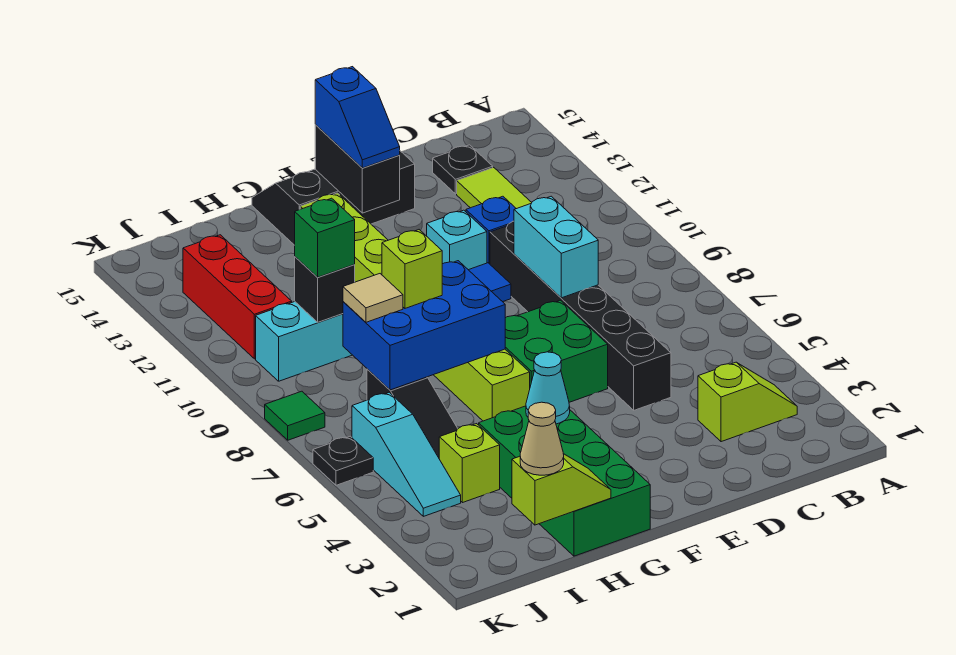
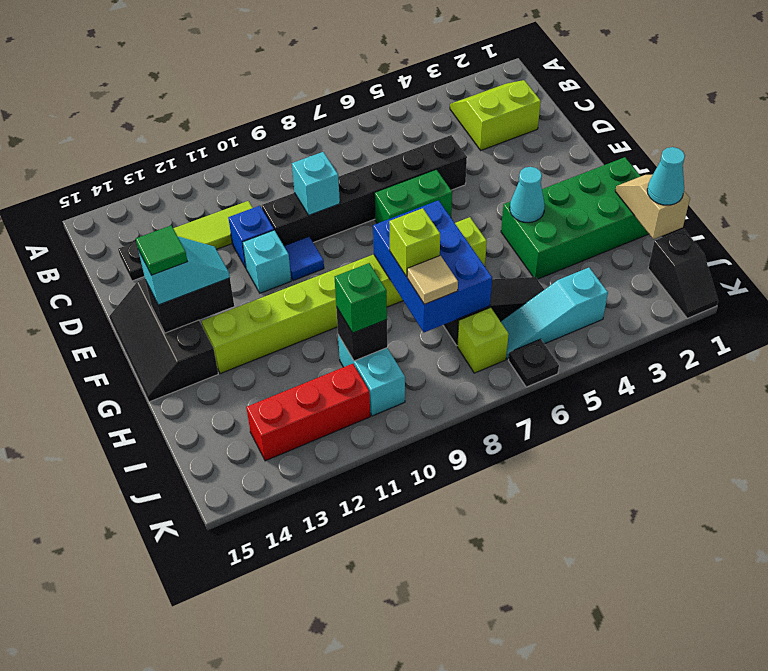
lime slope B3:C3 level 1 top C -> lime slope B2:C3 level 1 top C
cyan brick D8:D9 level 2 -> cyan brick D9 level 2
green brick E6:F7 level 1 -> green brick E6:E7 level 1
blue slope F13:F14 level 3 top 14 -> cyan slope F13:F14 level 3 top 14
lime slope H1:I1 level 2 top I -> tan slope H1:I1 level 2 top I
tan cone I1 level 3 -> cyan cone I1 level 3
lime brick I4 level 1 -> lime brick J7 level 1
none -> black slope J1:K1 level 1 top J
cyan slope J4:J6 level 1 top 6 -> cyan slope J4:J6 level 1 top 4
green tile K8 level 1 -> green tile F14 level 4

